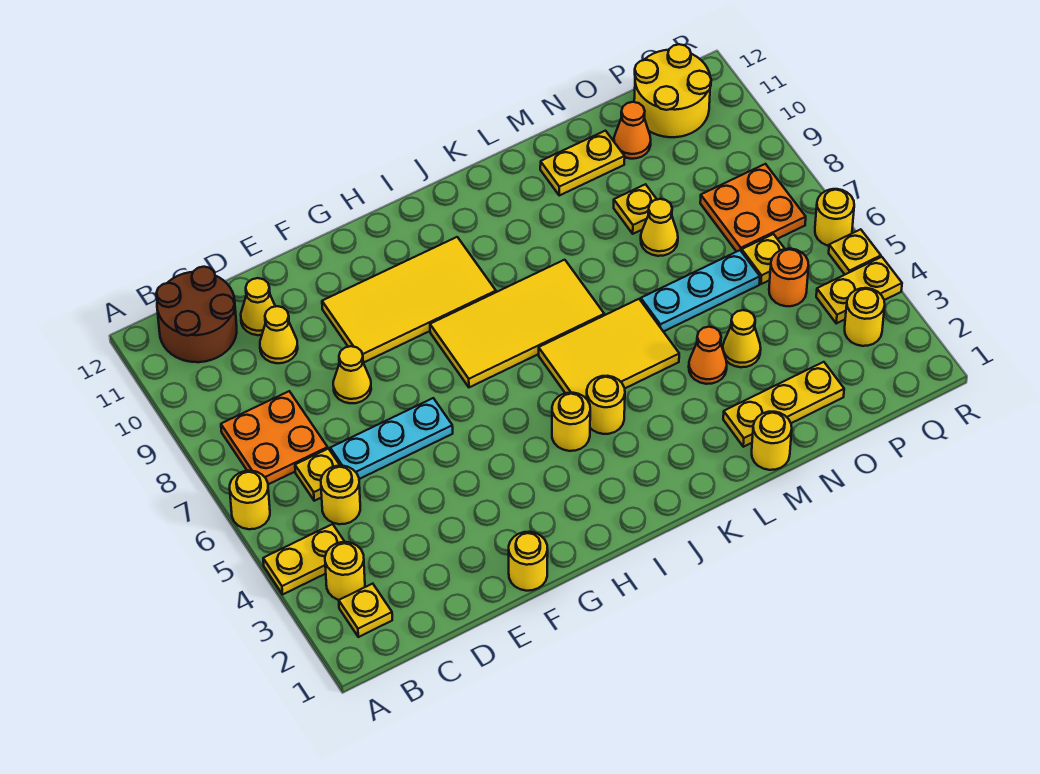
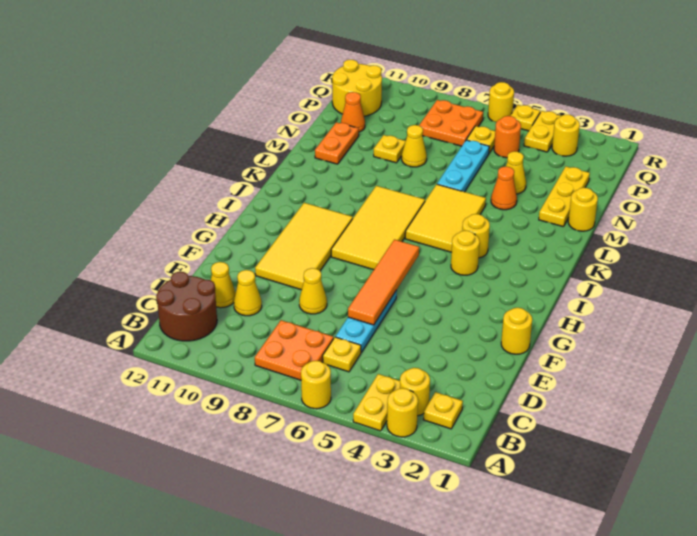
yellow round brick C5 level 1 -> yellow round brick A3 level 1
none -> orange tile E6:H6 level 2
yellow plate M11:N11 level 1 -> orange plate M11:N11 level 1

